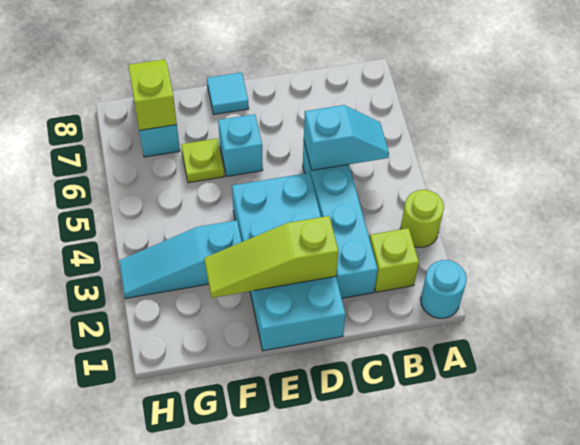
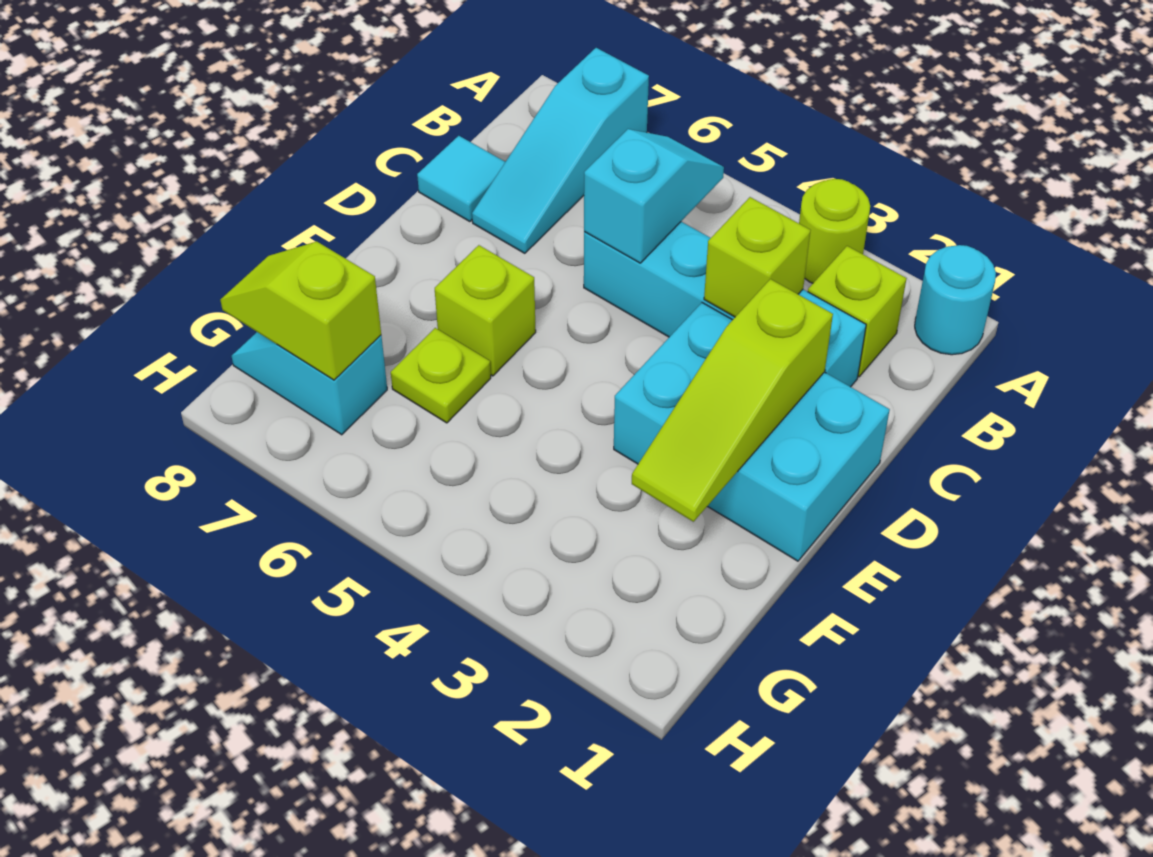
none -> lime brick C3 level 2
cyan brick D1:E4 level 1 -> cyan brick D1:E3 level 1
cyan brick E6 level 1 -> lime brick E6 level 1
cyan tile E8 level 1 -> cyan tile C8 level 1
cyan slope F3:H3 level 1 top F -> cyan slope A7:C7 level 1 top A

